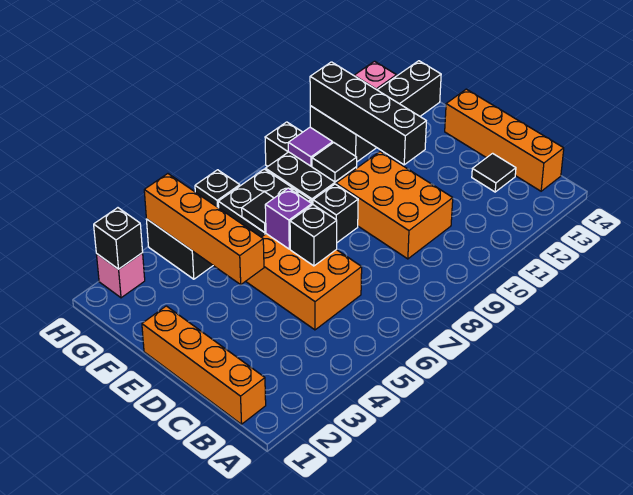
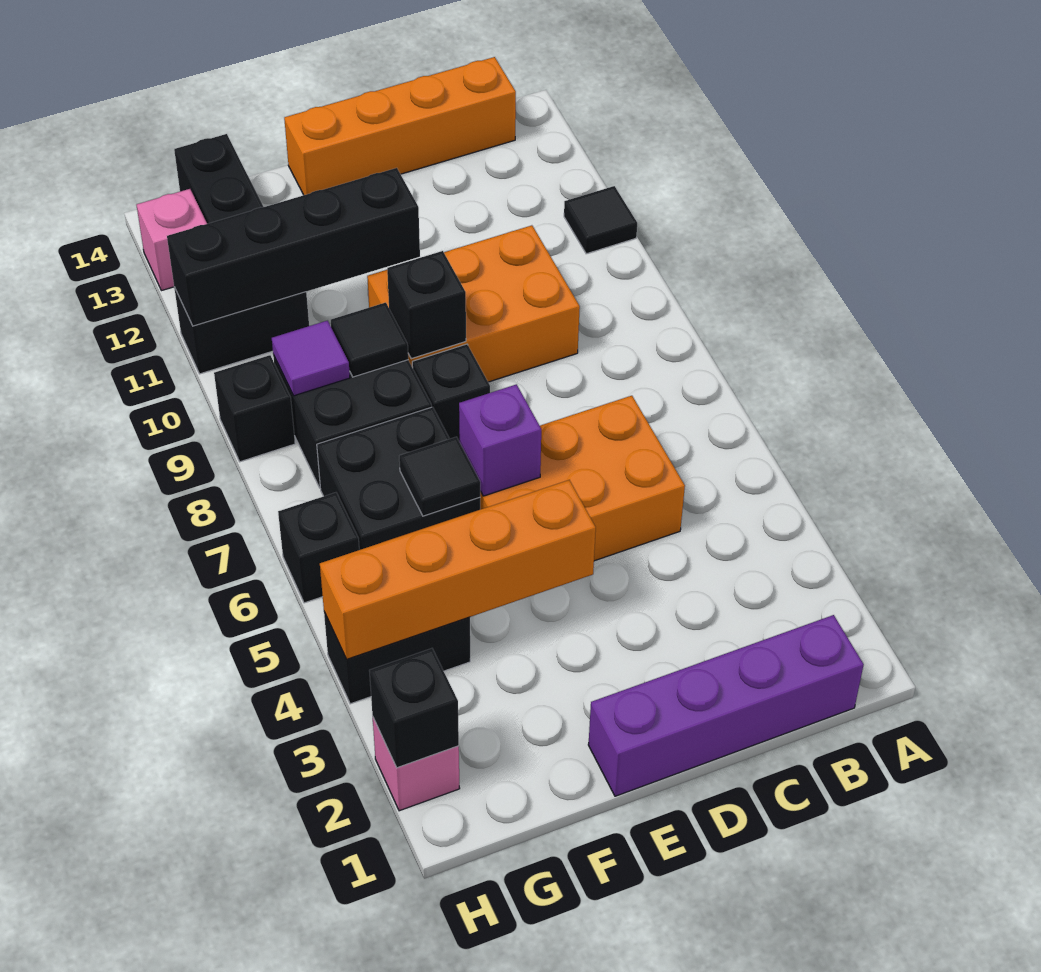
orange brick B1:E1 level 1 -> purple brick B1:E1 level 1
black tile C13 level 1 -> black tile A11 level 1
black brick D6 level 2 -> black brick E9 level 2

